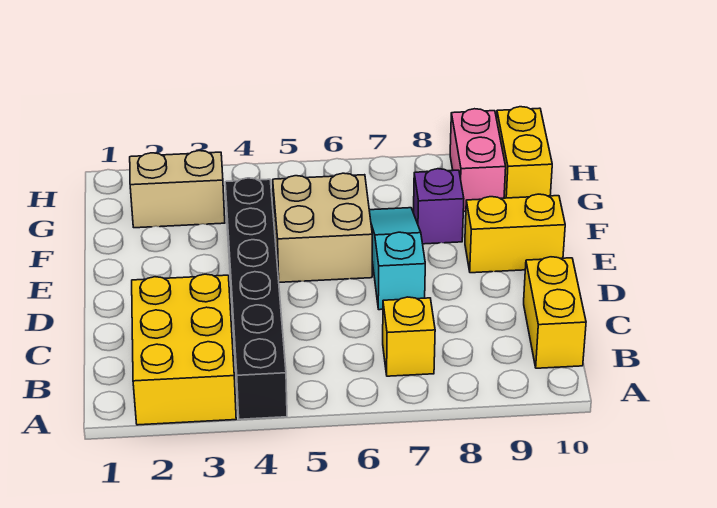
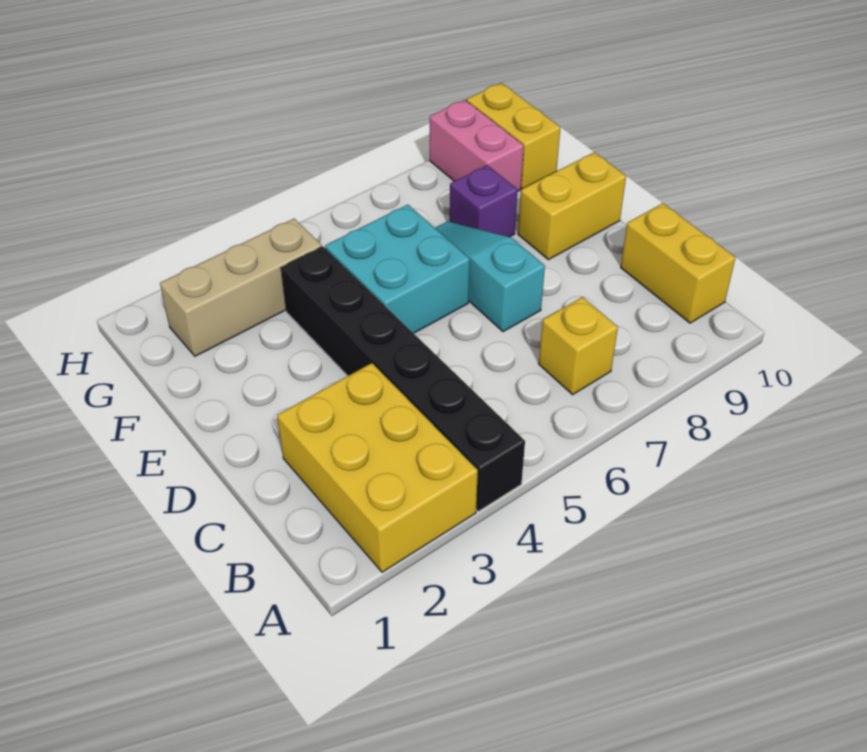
tan brick E5:F6 level 1 -> cyan brick E5:F6 level 1
tan brick G2:G3 level 1 -> tan brick G2:G4 level 1

